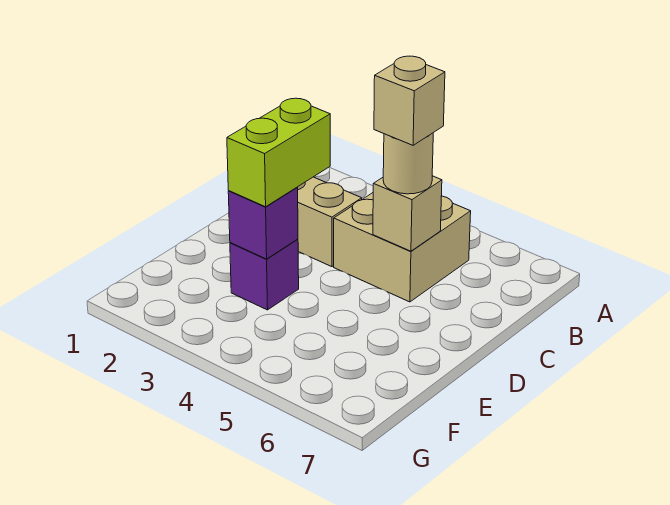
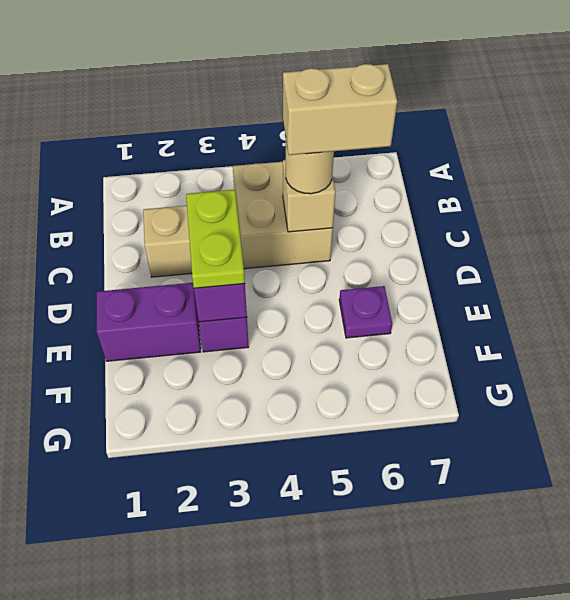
tan brick C5 level 4 -> tan brick C5:C6 level 4
lime brick D3:E3 level 3 -> lime plate D3:E3 level 3
none -> purple brick E1:E2 level 1
none -> purple plate E6 level 1

